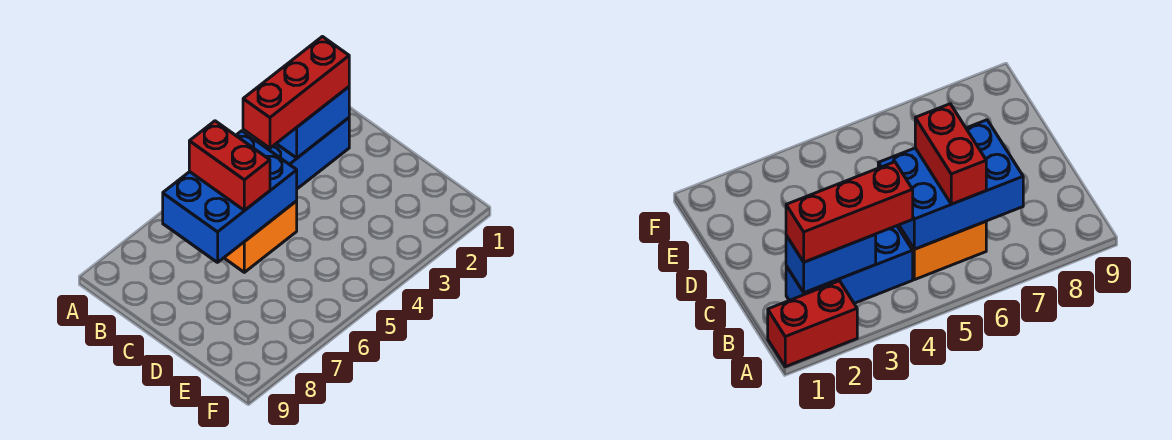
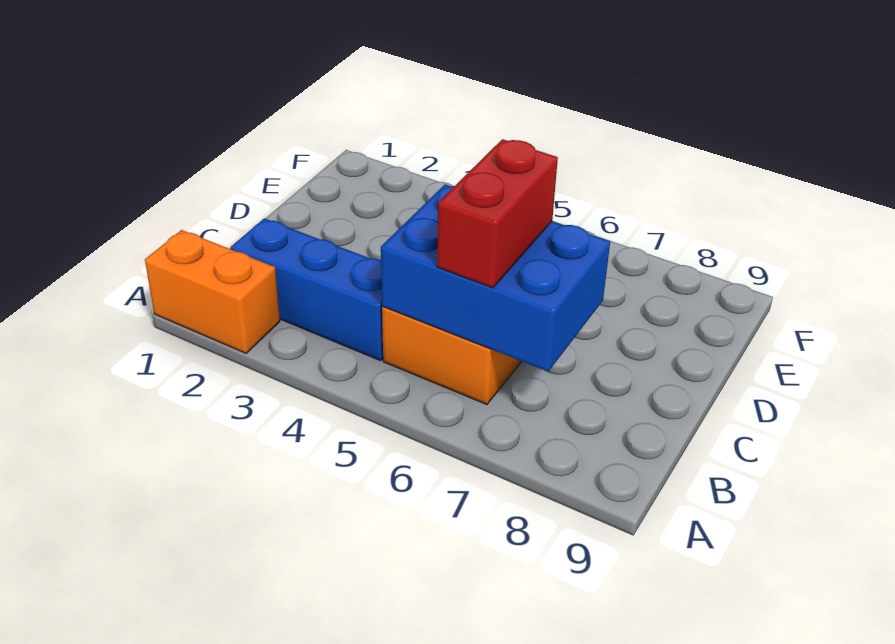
red brick A1:A2 level 1 -> orange brick A1:A2 level 1
blue brick B2:B3 level 2 -> none
red brick B2:B4 level 3 -> none

